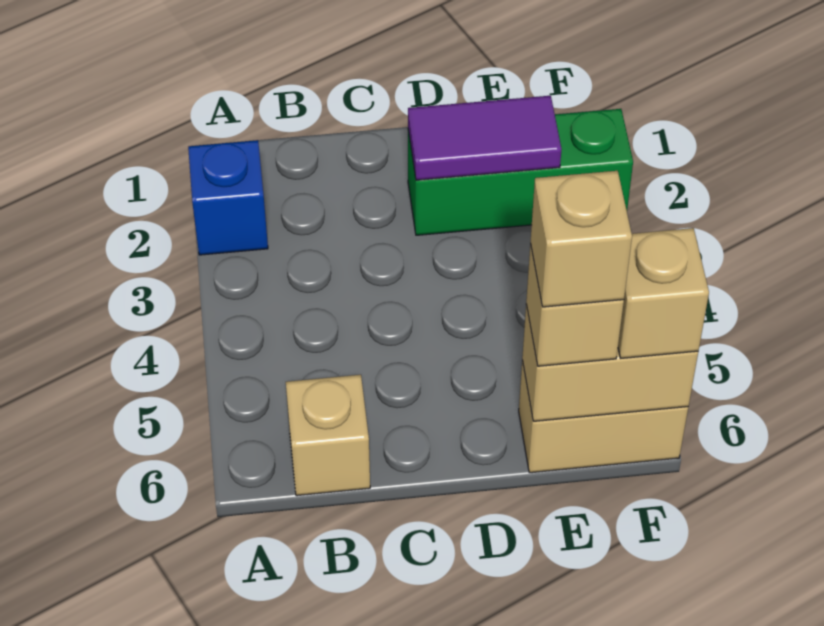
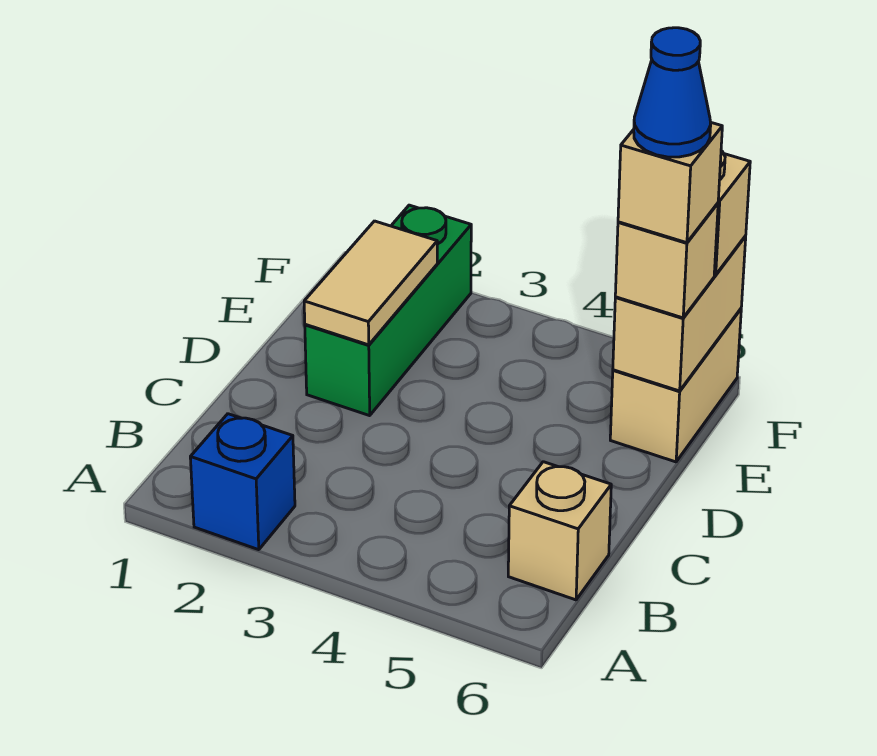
purple tile D2:E2 level 2 -> tan tile D2:E2 level 2
none -> blue cone E6 level 5

